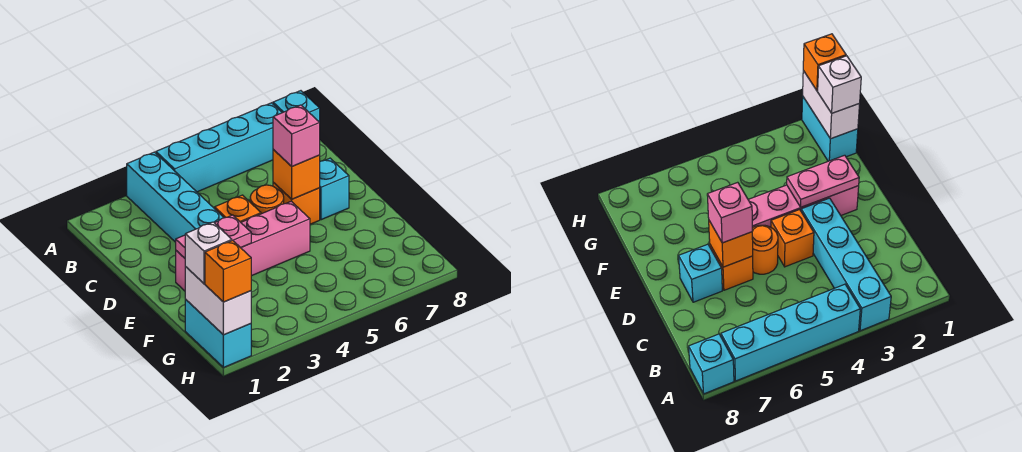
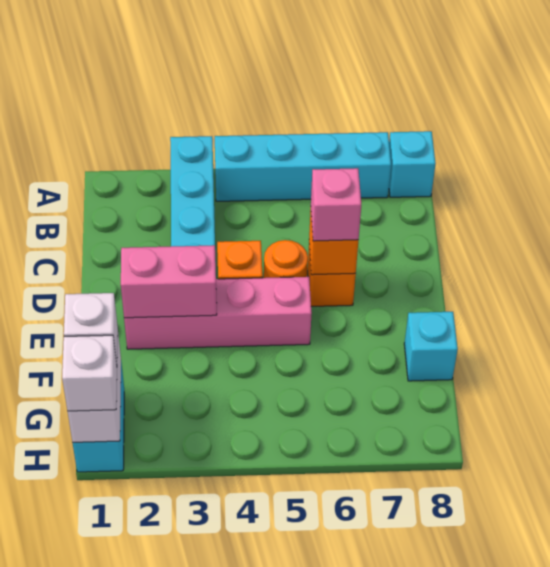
cyan brick D7 level 1 -> cyan brick F8 level 1
pink plate E2:E3 level 2 -> pink brick E2:E3 level 2
orange brick H1 level 3 -> white brick H1 level 3

